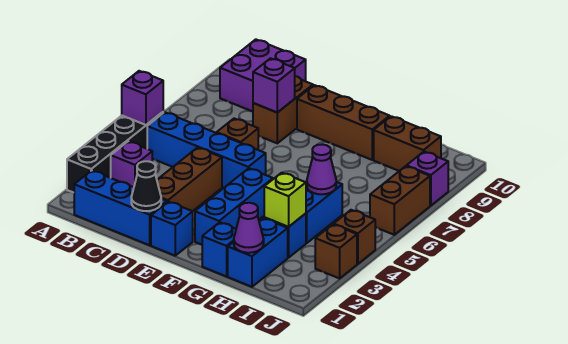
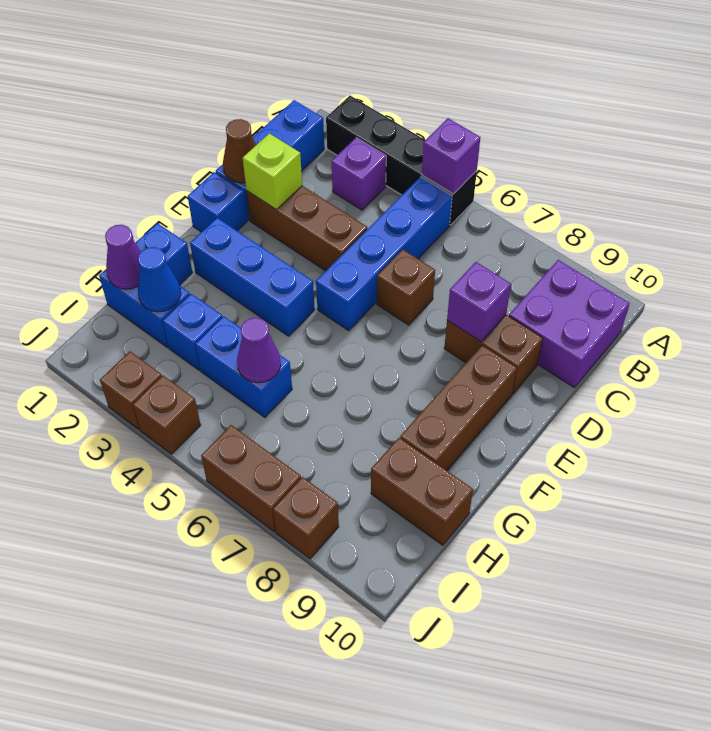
black cone D1 level 2 -> brown cone D1 level 2
none -> blue cone H2 level 2
lime brick H3 level 2 -> lime brick D2 level 2
brown brick H9:I9 level 1 -> brown brick H9:H10 level 1
purple brick J8 level 1 -> brown brick J8 level 1

